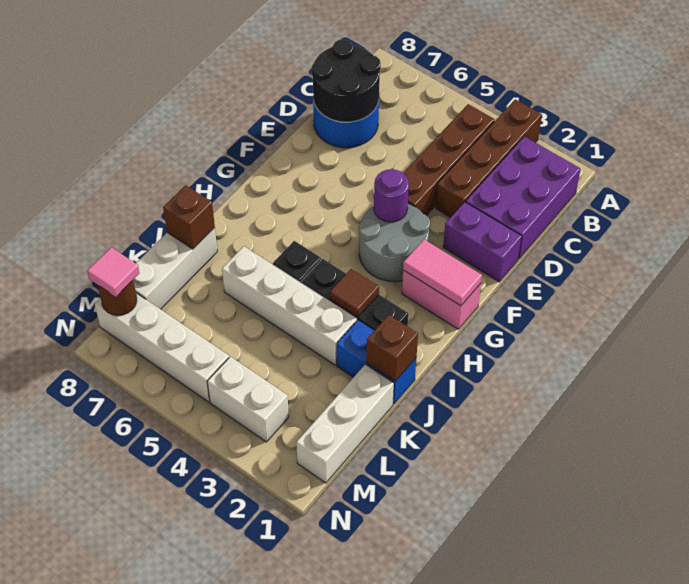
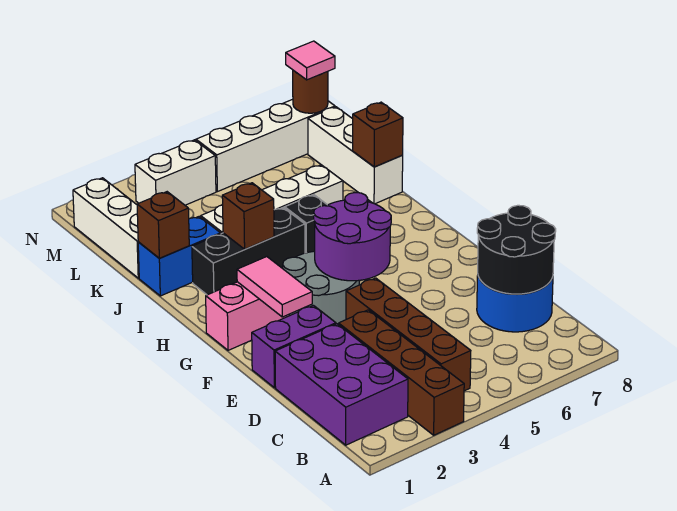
purple round brick F4 level 2 -> purple round brick F4:G5 level 2
pink tile G1:G2 level 2 -> pink tile F2:G2 level 2
brown tile I3 level 2 -> brown brick I3 level 2

